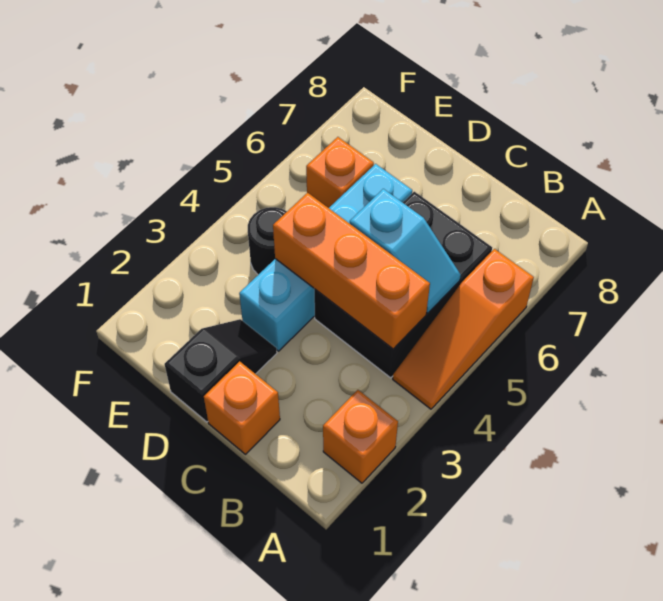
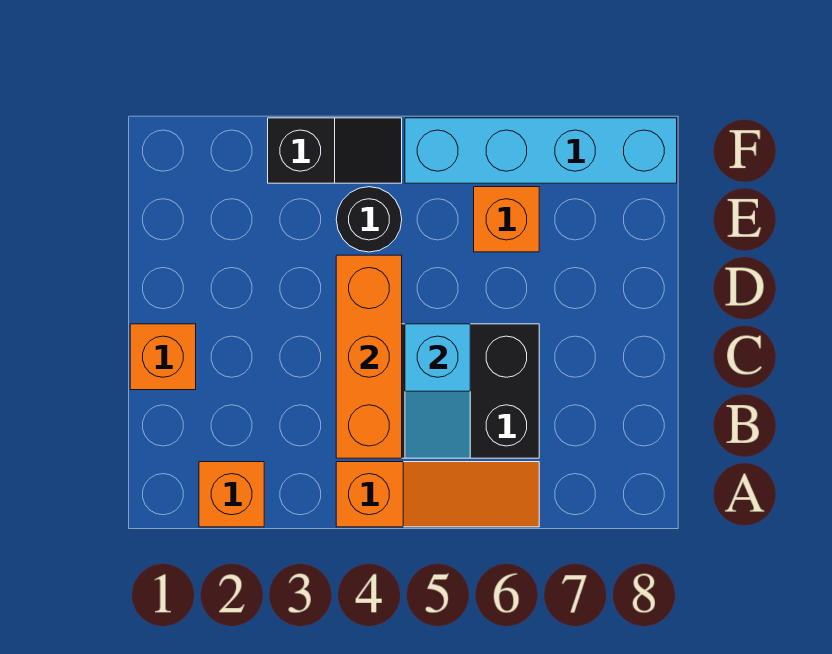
orange slope A4:A6 level 1 top 6 -> orange slope A4:A6 level 1 top 4
black slope D1:D2 level 1 top 1 -> black slope F3:F4 level 1 top 3
cyan brick D3:D6 level 1 -> cyan brick F5:F8 level 1

